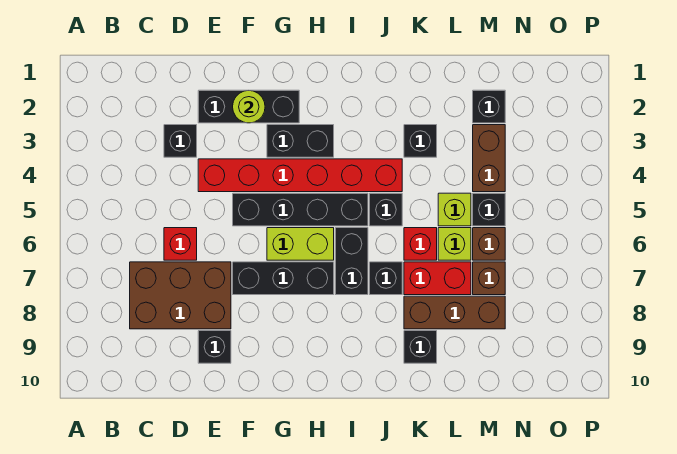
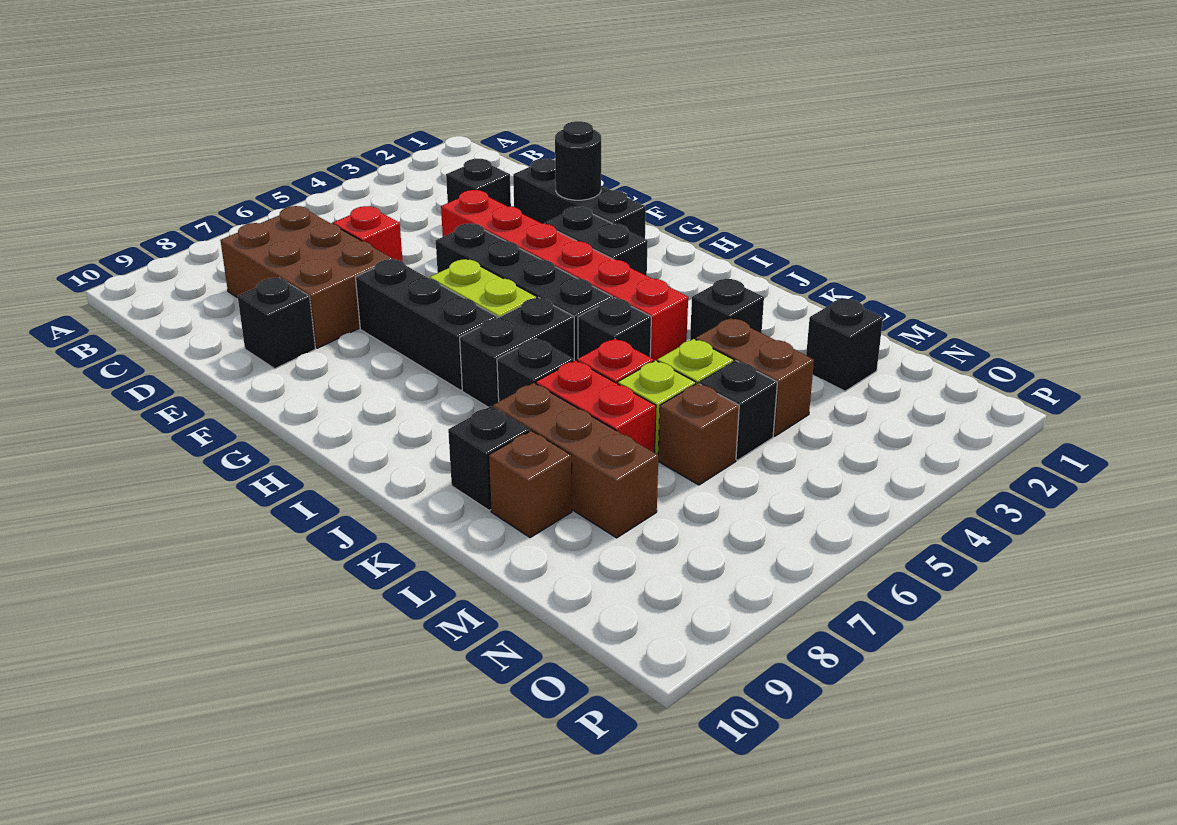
lime round brick F2 level 2 -> black round brick F2 level 2
brown brick M3:M4 level 1 -> brown brick L4:M4 level 1
brown brick M7 level 1 -> brown brick L9 level 1

